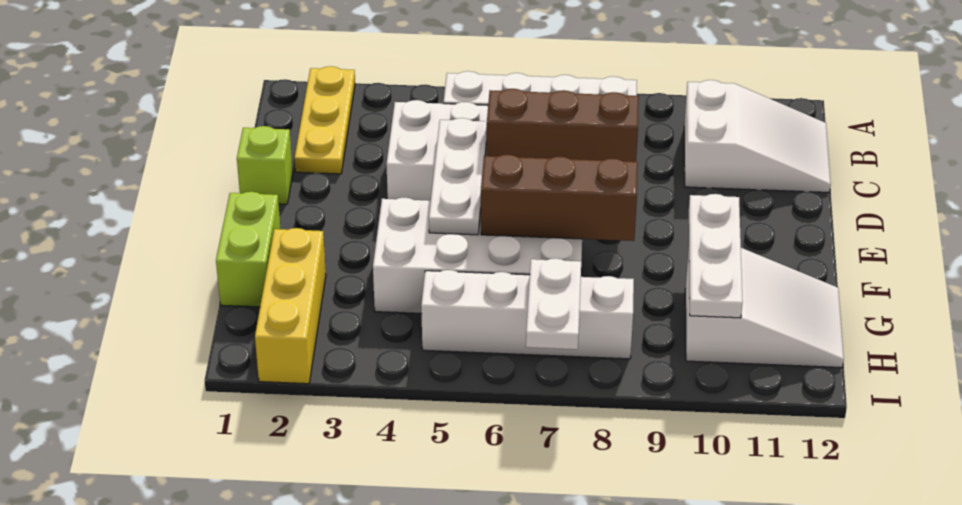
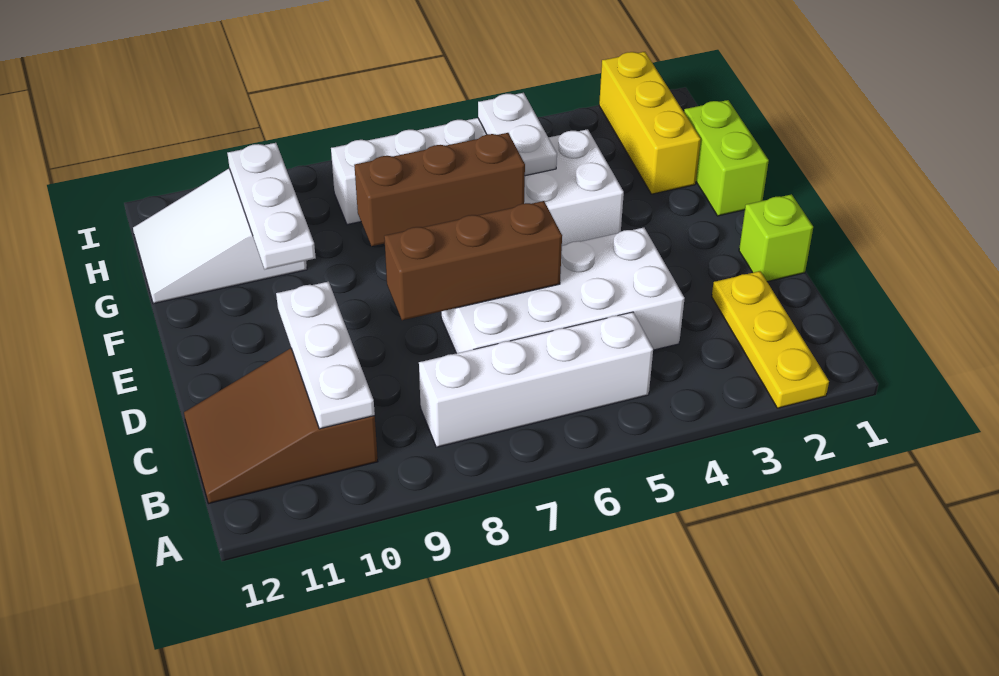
white slope B10:C12 level 1 top 10 -> brown slope B10:C12 level 1 top 10
white plate D5:F5 level 2 -> white plate B10:D10 level 2
white plate H7:I7 level 2 -> white plate G5:H5 level 2

